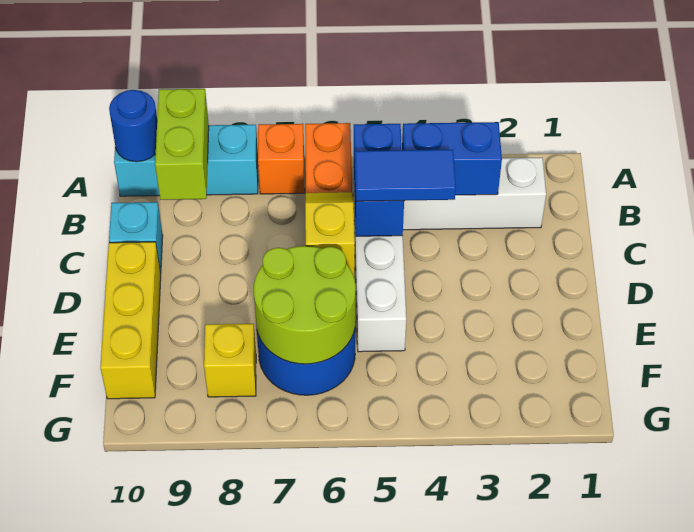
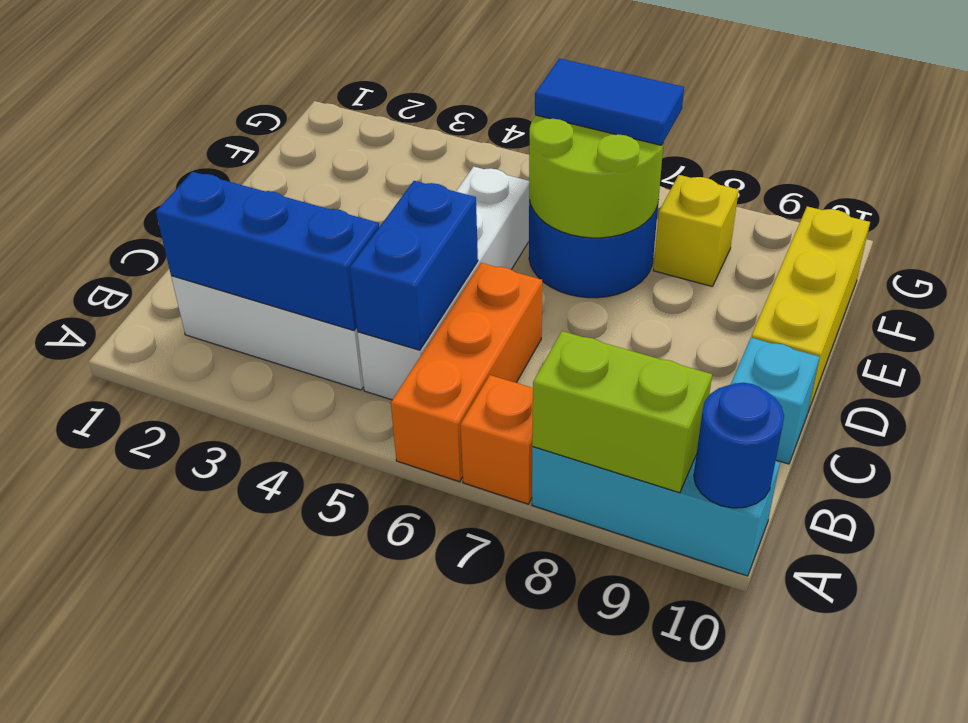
lime brick A9:B9 level 2 -> lime brick A8:A9 level 2
blue brick B3:B4 level 2 -> blue brick B2:B4 level 2
blue tile C4:C5 level 3 -> blue tile F6:F7 level 3
yellow slope C6:D6 level 2 top D -> none

